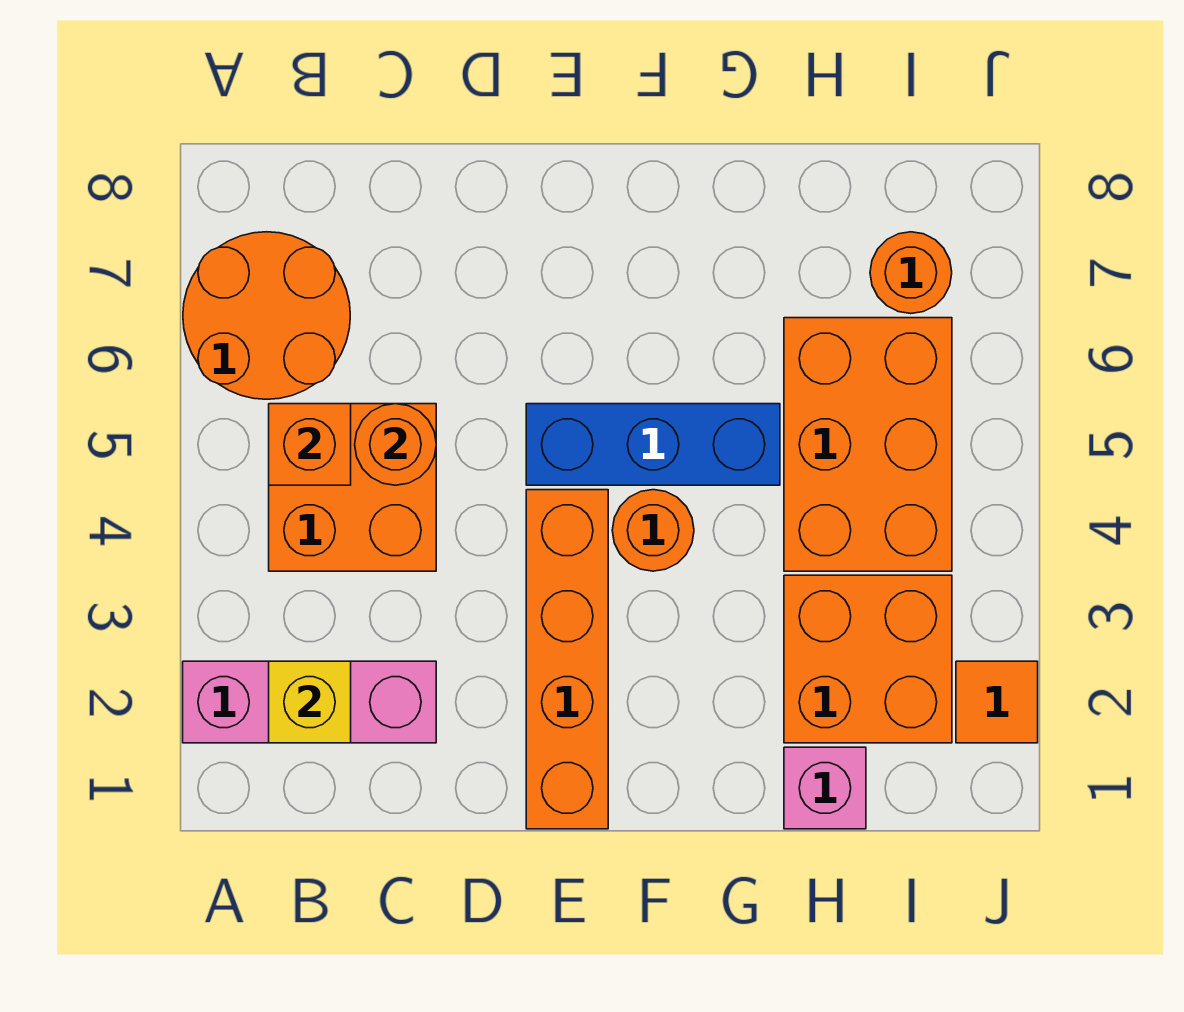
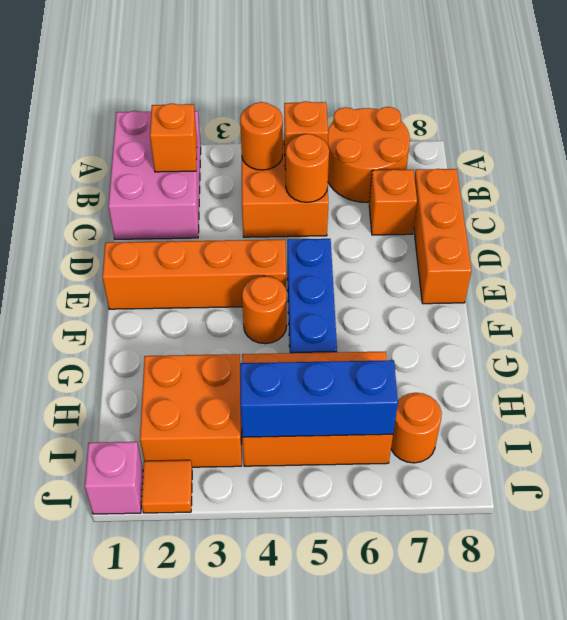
pink brick A2:C2 level 1 -> pink brick A1:C2 level 1
yellow brick B2 level 2 -> orange brick B2 level 2
none -> orange round brick B4 level 2
none -> orange brick C7 level 1
none -> orange brick C8:E8 level 1
pink brick H1 level 1 -> pink brick J1 level 1
none -> blue brick I4:I6 level 2

